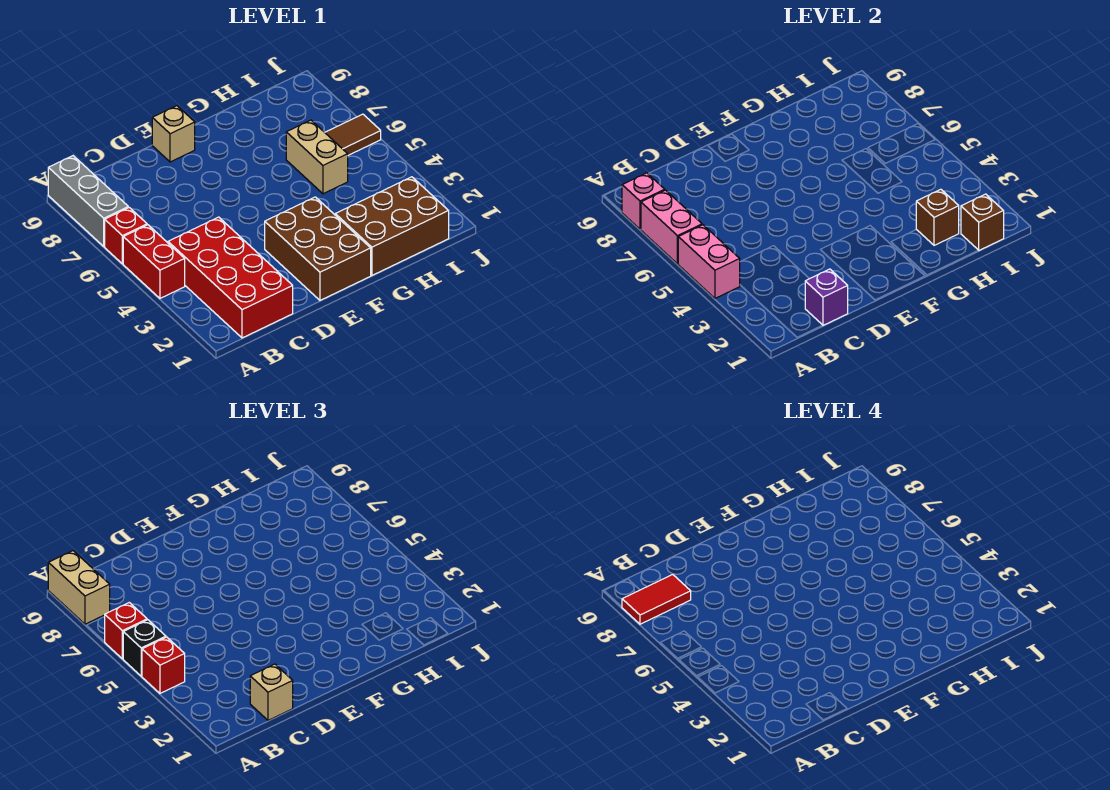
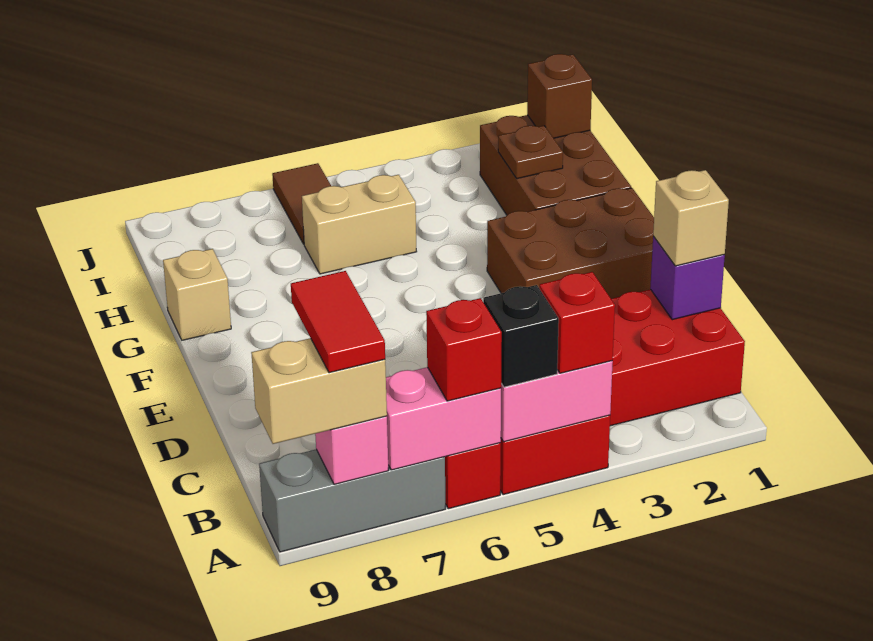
tan brick E9 level 1 -> tan brick G9 level 1
brown brick H2 level 2 -> brown plate H2 level 2

